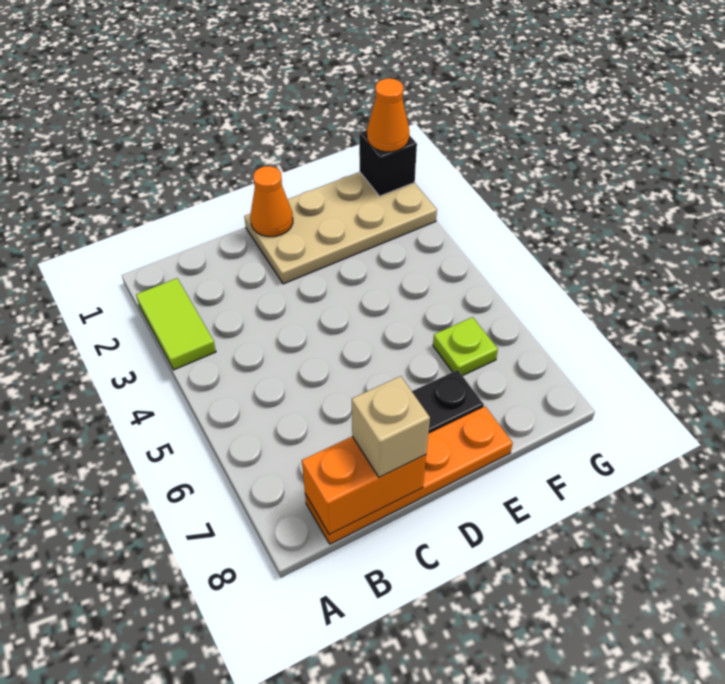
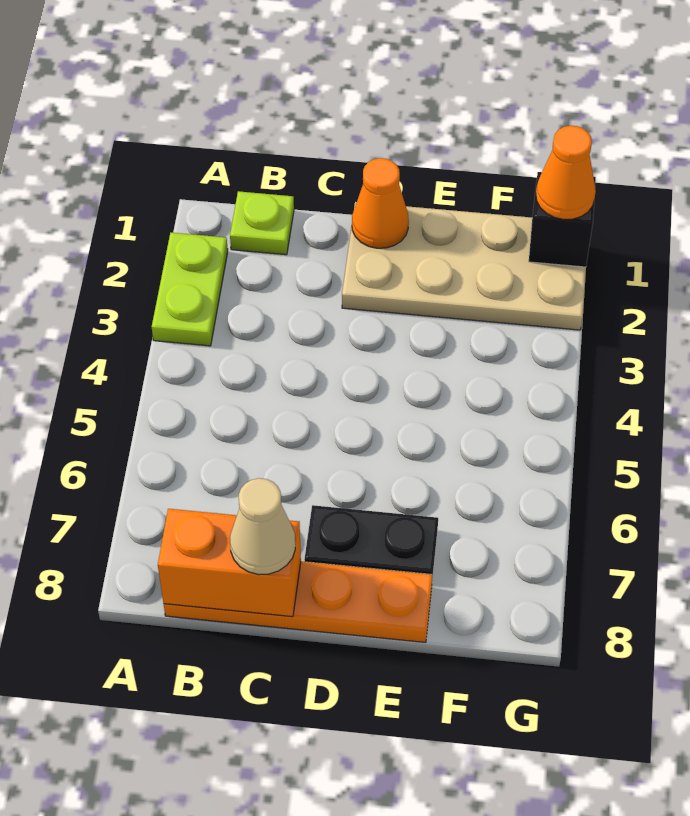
lime tile A2:A3 level 1 -> lime plate A2:A3 level 1
tan brick C8 level 3 -> tan cone C8 level 3
lime plate F6 level 1 -> lime plate B1 level 1

